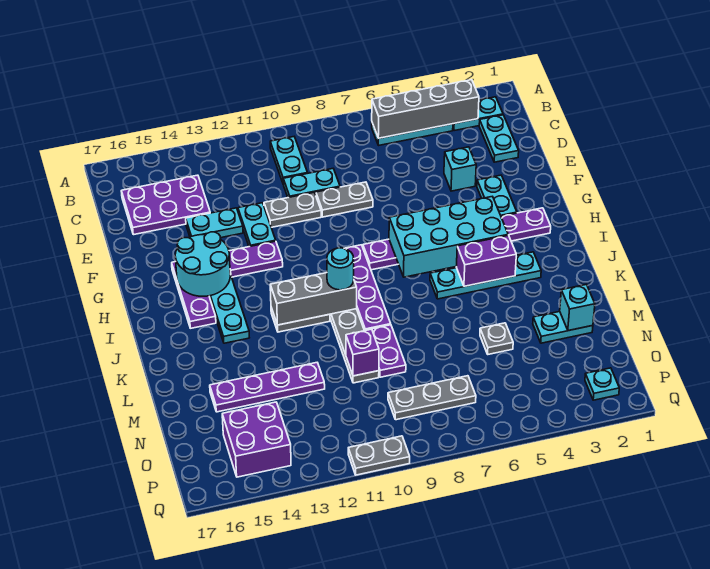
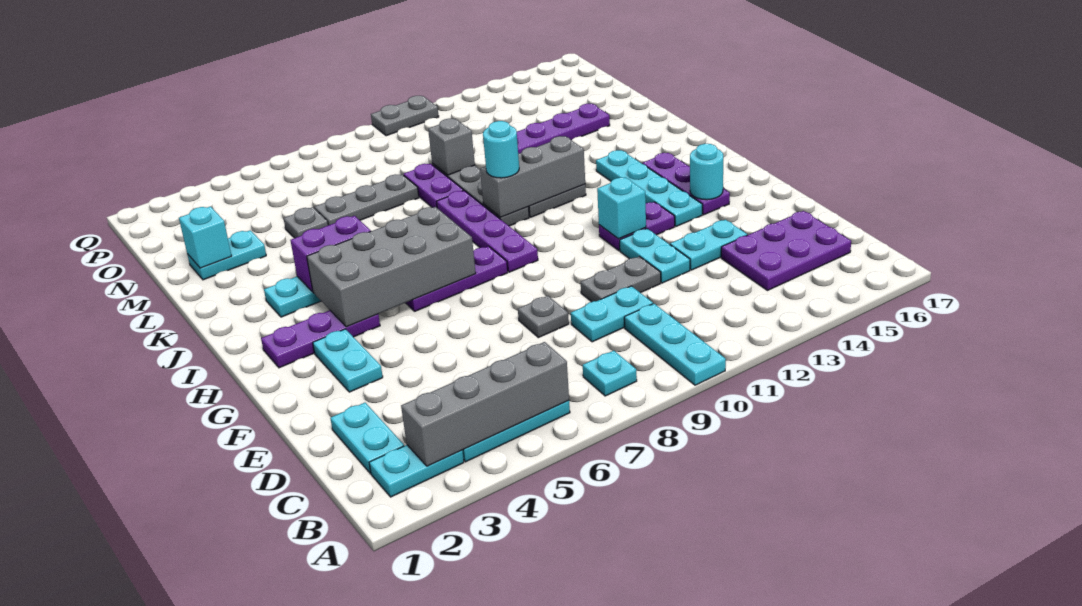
cyan plate B10:C10 level 1 -> cyan plate A10:C10 level 1
cyan brick E4 level 1 -> cyan brick G12 level 2
grey plate E8:E9 level 1 -> grey plate E8 level 1
cyan round brick G14:H15 level 2 -> cyan round brick G15 level 2
cyan brick H4:I7 level 2 -> grey brick H4:I7 level 2
purple brick M10 level 2 -> grey brick M10 level 2
grey plate O7:O9 level 1 -> grey plate M6:M8 level 1
purple brick O14:P15 level 1 -> none
cyan plate P2 level 1 -> cyan plate B8 level 1

